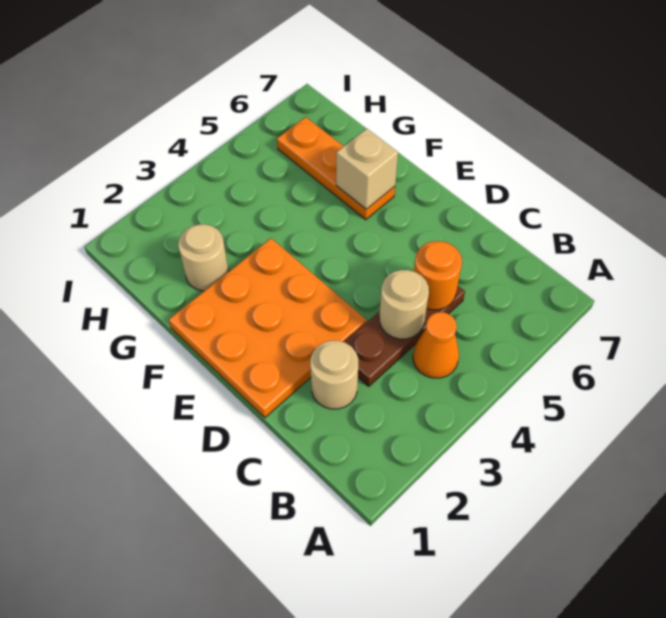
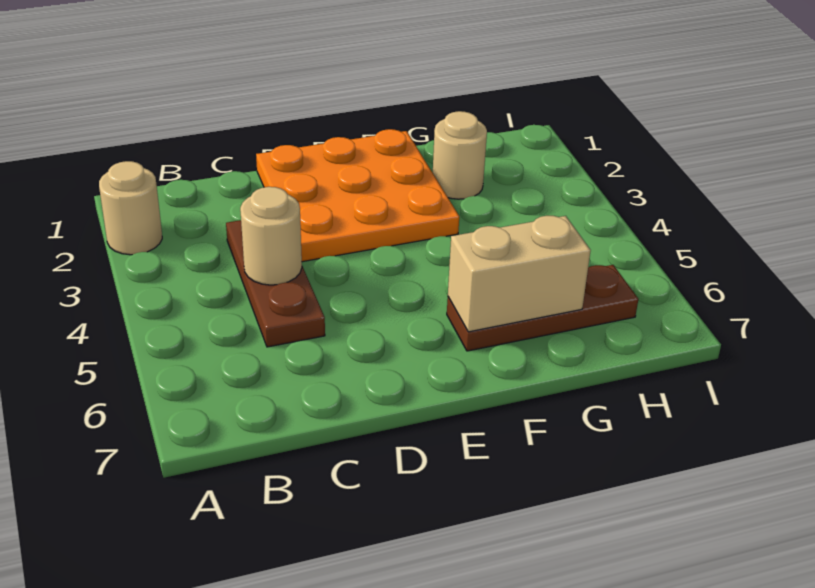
orange cone B4 level 1 -> none
tan round brick C2 level 1 -> tan round brick A2 level 1
orange round brick C5 level 2 -> none
orange plate F6:H6 level 1 -> brown plate F6:H6 level 1
tan brick F6 level 2 -> tan brick F6:G6 level 2

